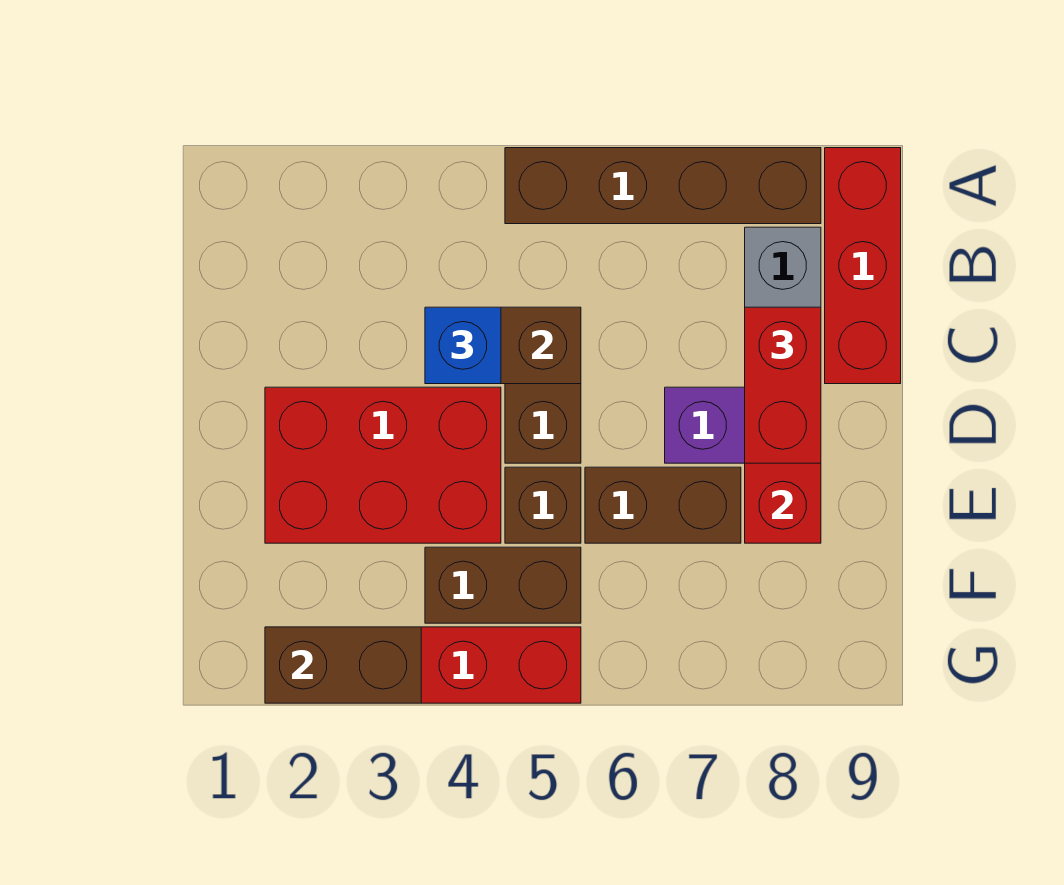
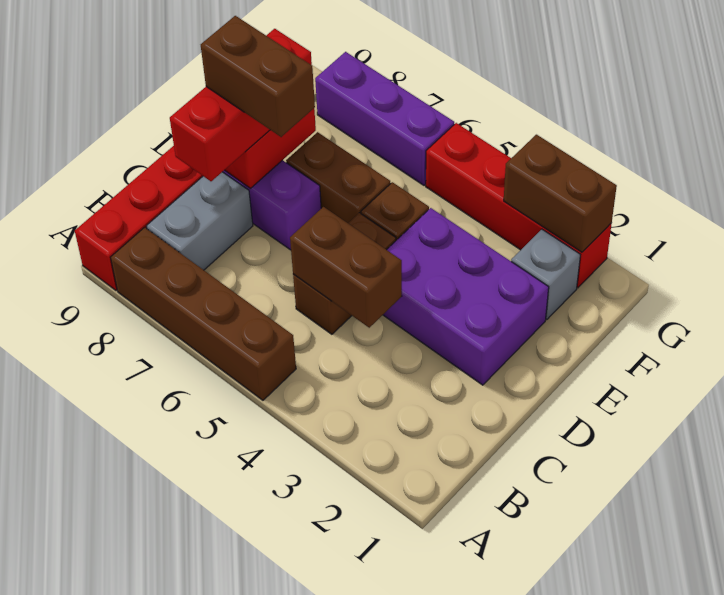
blue brick C4 level 3 -> none
red brick C8:D8 level 3 -> red brick C8:E8 level 3
red brick D2:E4 level 1 -> purple brick D2:E4 level 1
none -> grey brick F2 level 1
brown brick F4:F5 level 1 -> brown brick D7:D8 level 4
none -> purple brick G6:G8 level 1

